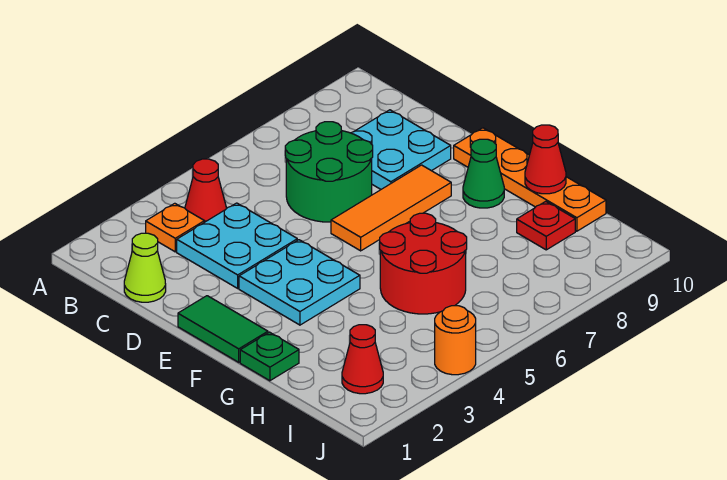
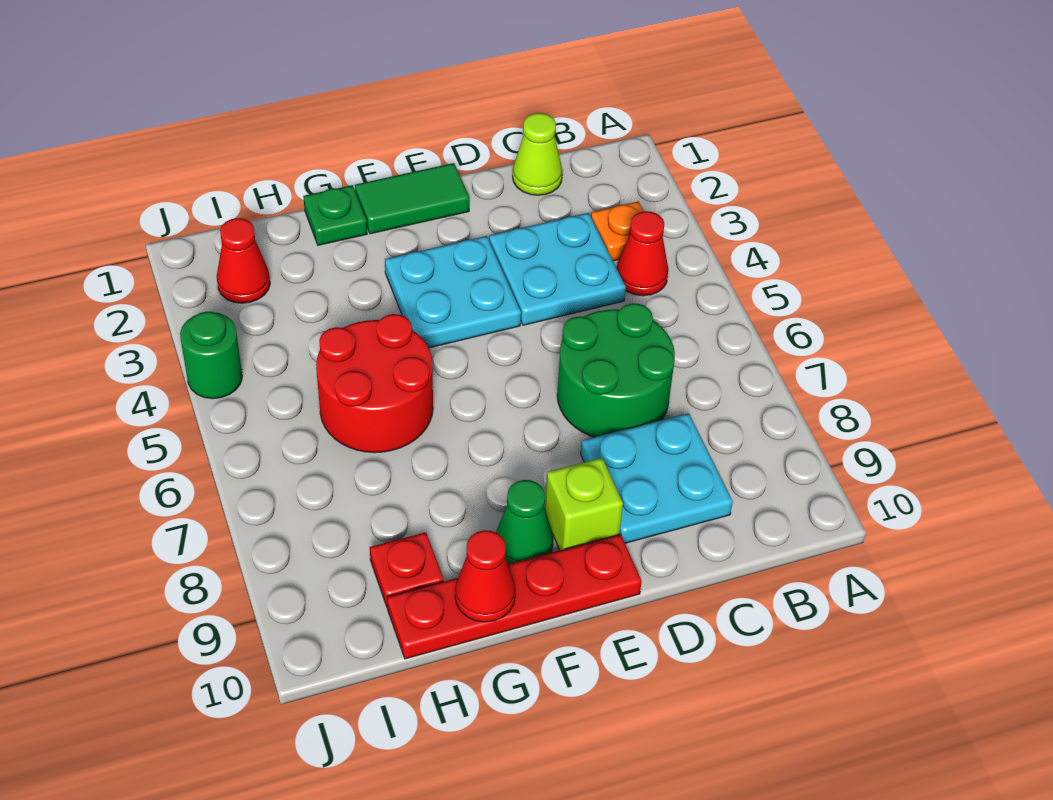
orange tile E6:E8 level 1 -> none
none -> lime brick E9 level 1
orange plate E10:H10 level 1 -> red plate E10:H10 level 1
orange round brick J4 level 1 -> green round brick J4 level 1

